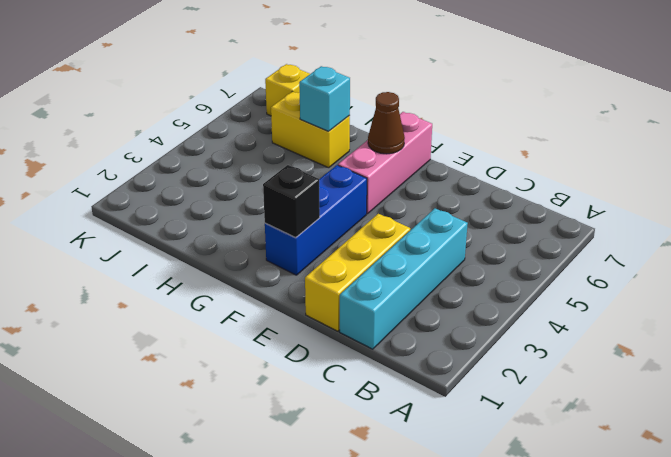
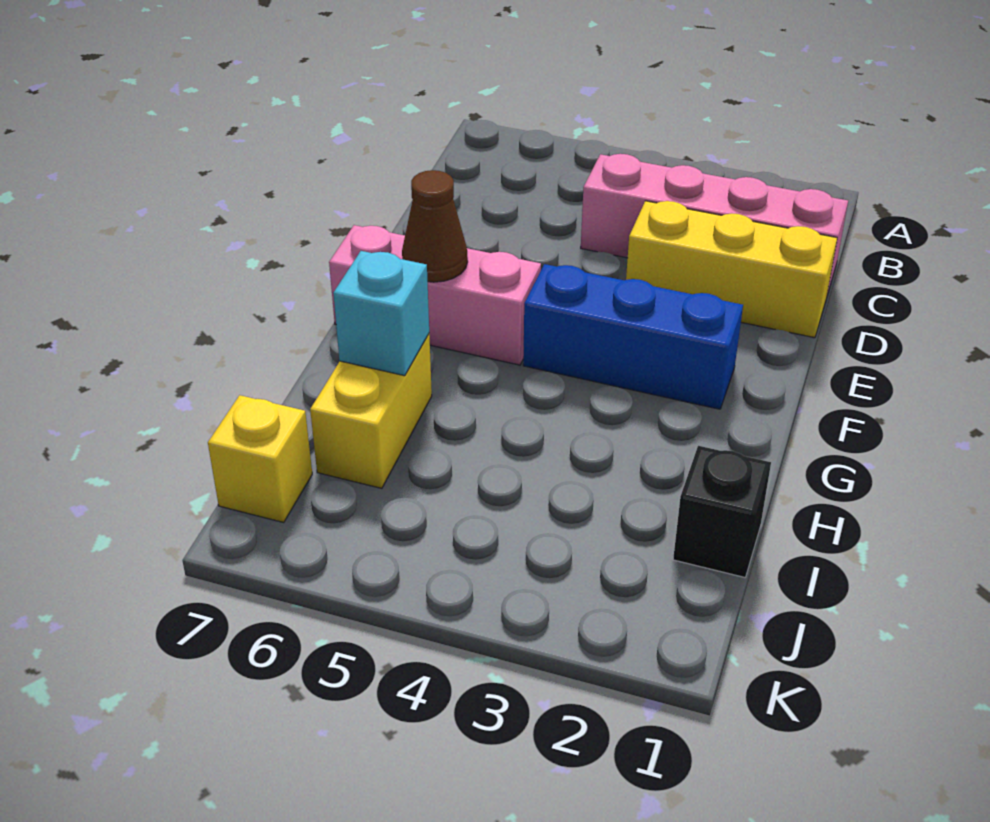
cyan brick C1:C4 level 1 -> pink brick C1:C4 level 1
black brick F2 level 2 -> black brick I1 level 1

